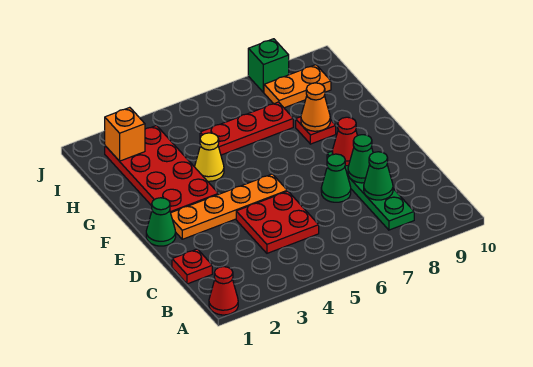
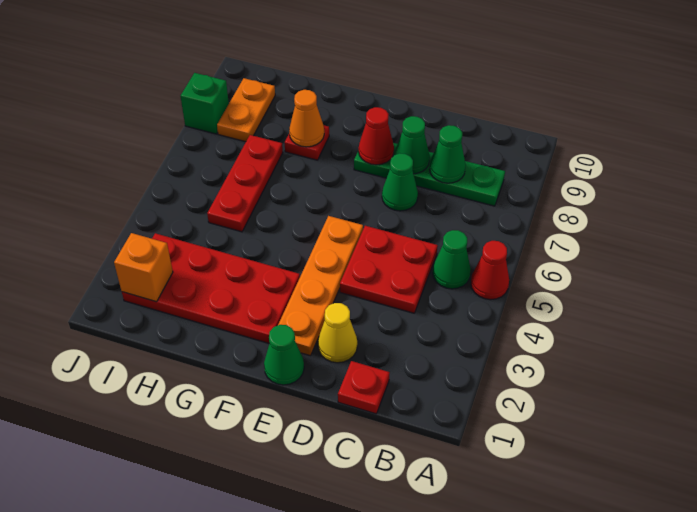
red cone A1 level 1 -> red cone A5 level 1
none -> green cone B5 level 1
yellow cone G4 level 1 -> yellow cone D2 level 1

